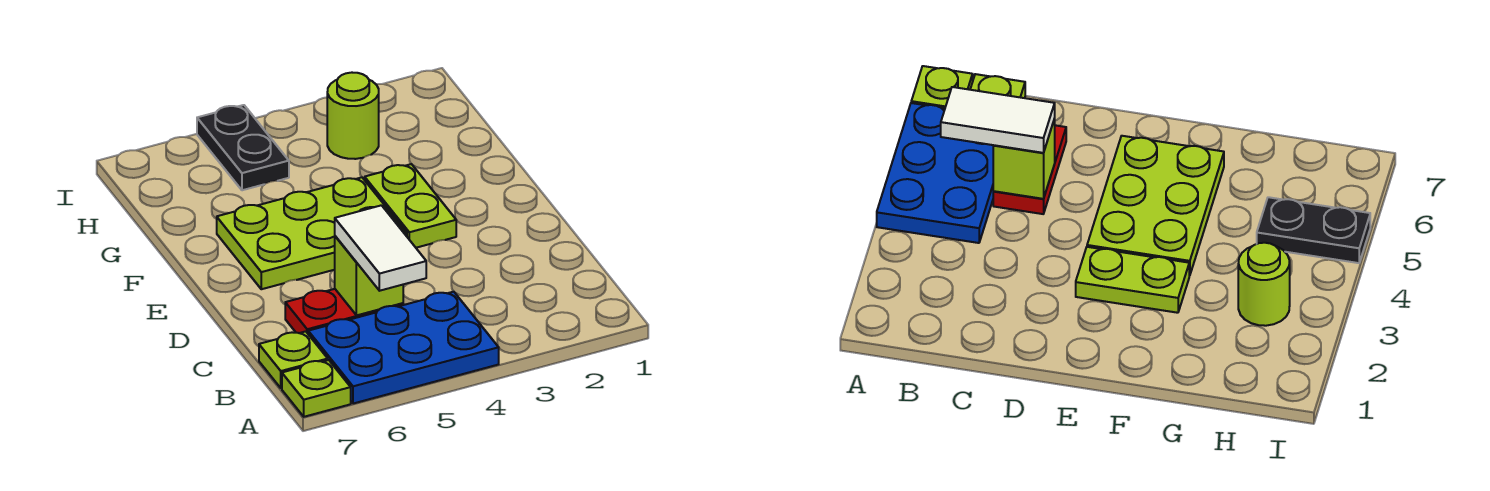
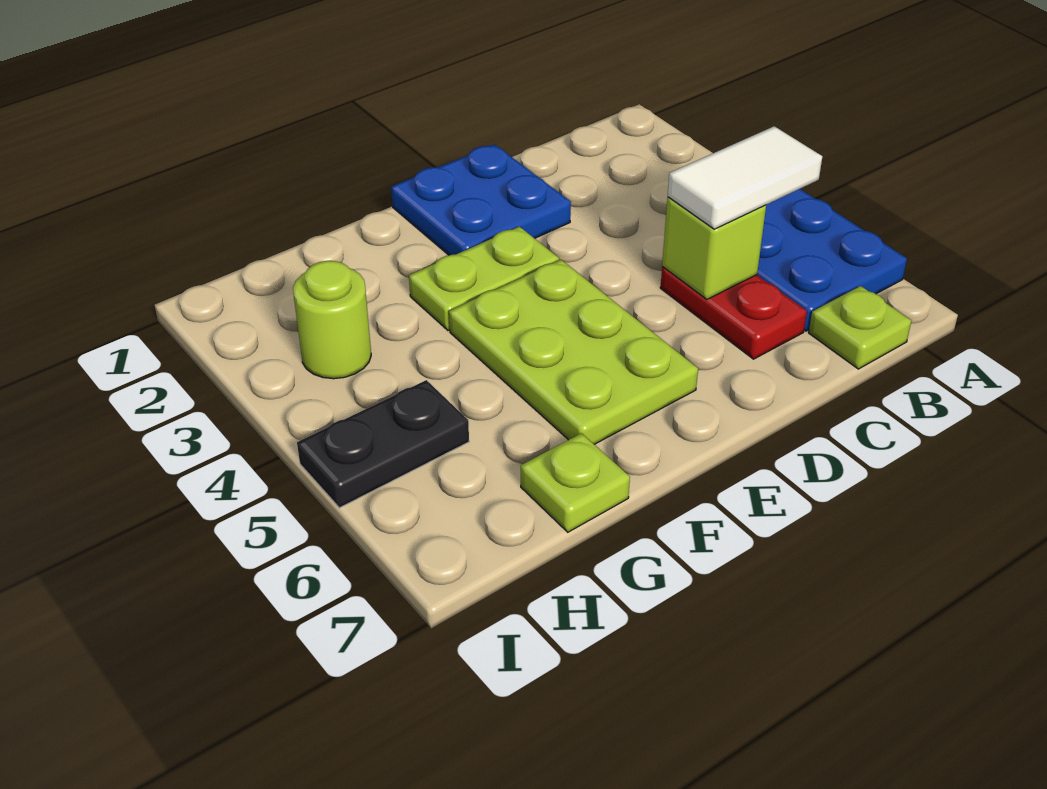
lime plate A7 level 1 -> lime plate G7 level 1
none -> blue plate D1:E2 level 1

